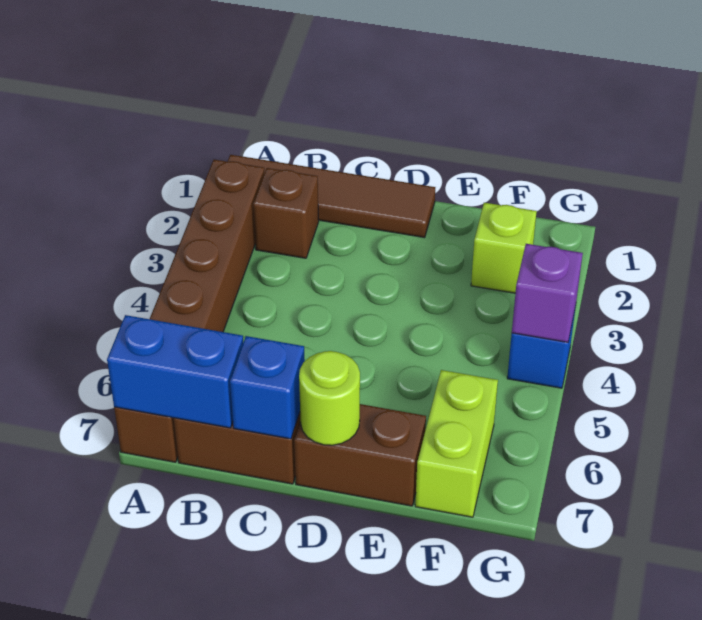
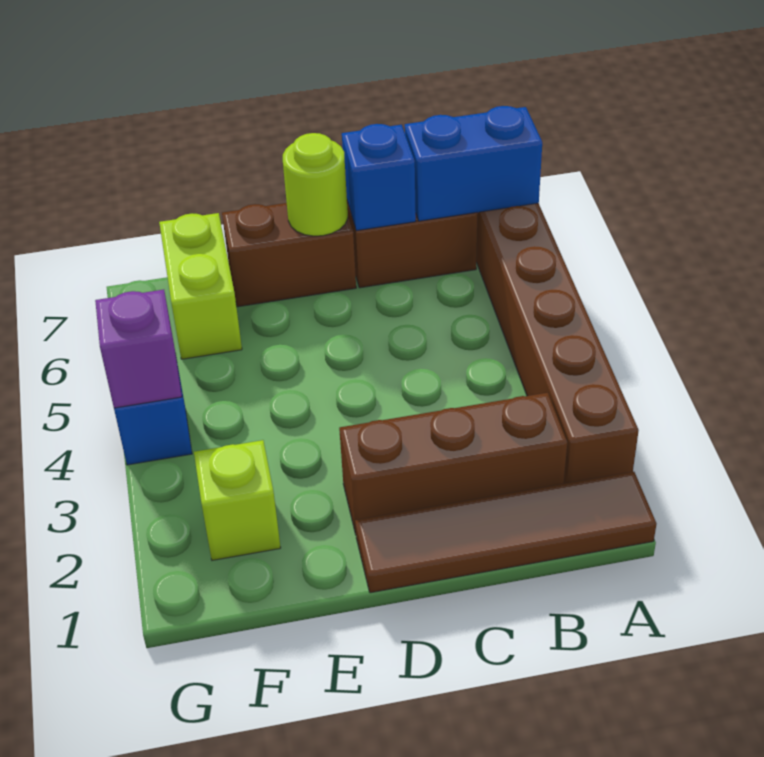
brown brick B2 level 1 -> brown brick B2:D2 level 1

